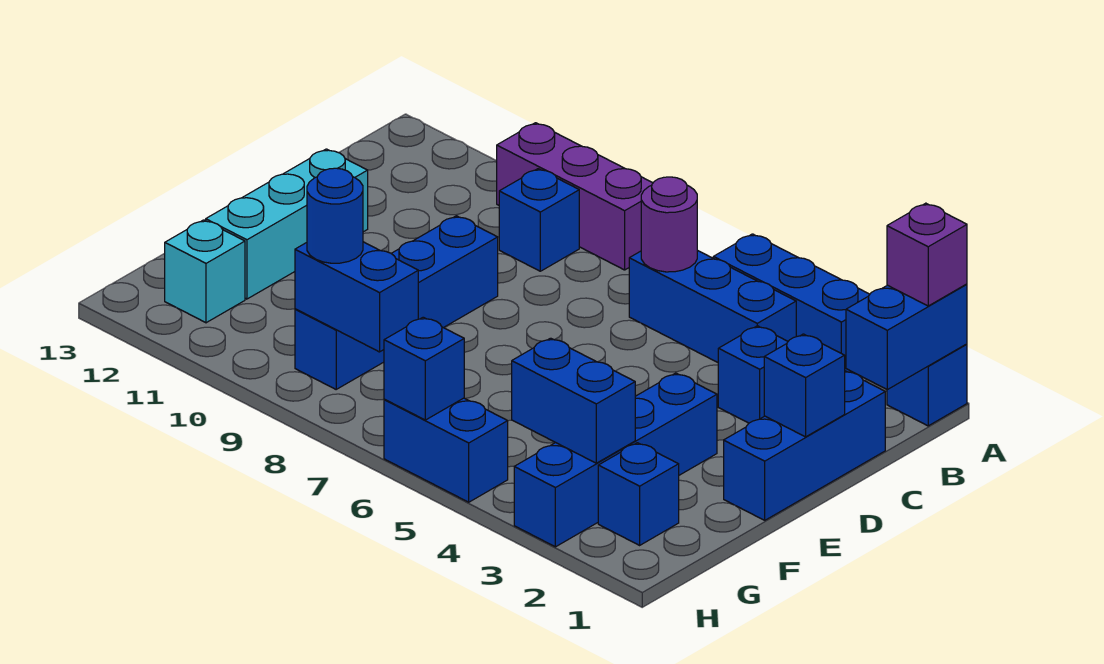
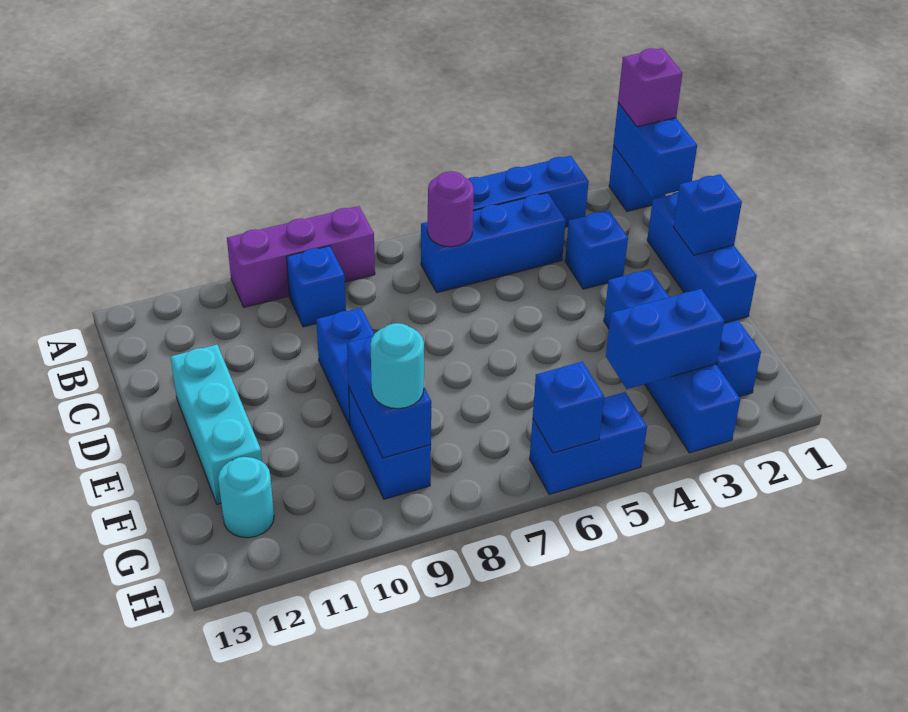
blue brick G8:G9 level 2 -> blue brick F9:G9 level 2
blue round brick G9 level 3 -> cyan round brick G9 level 3
cyan brick G12 level 1 -> cyan round brick G12 level 1

